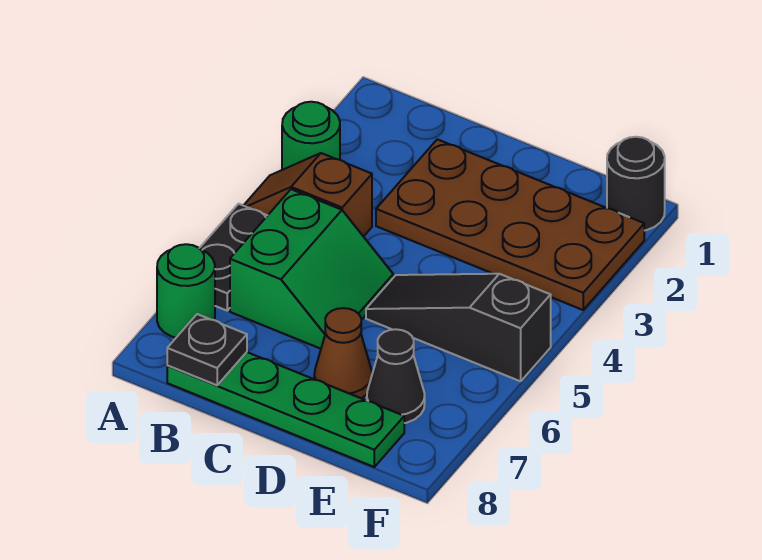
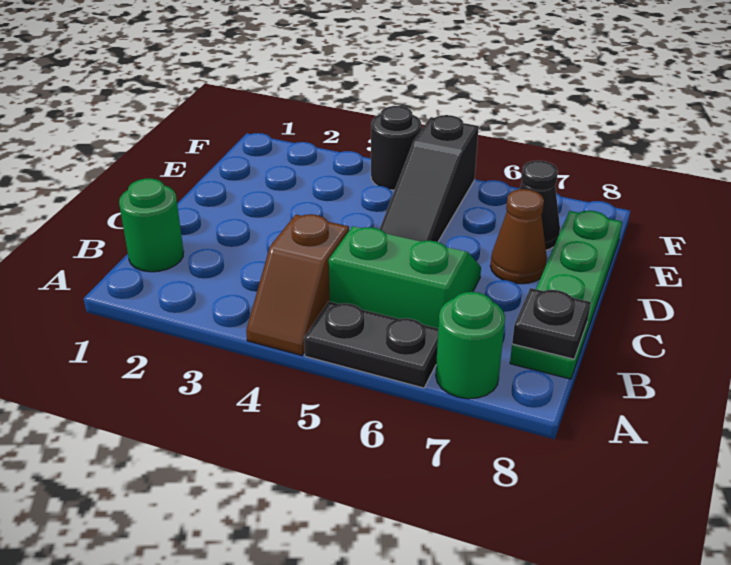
green round brick A3 level 1 -> green round brick B1 level 1
brown plate C2:F3 level 1 -> none
black round brick F1 level 1 -> black round brick F4 level 1

